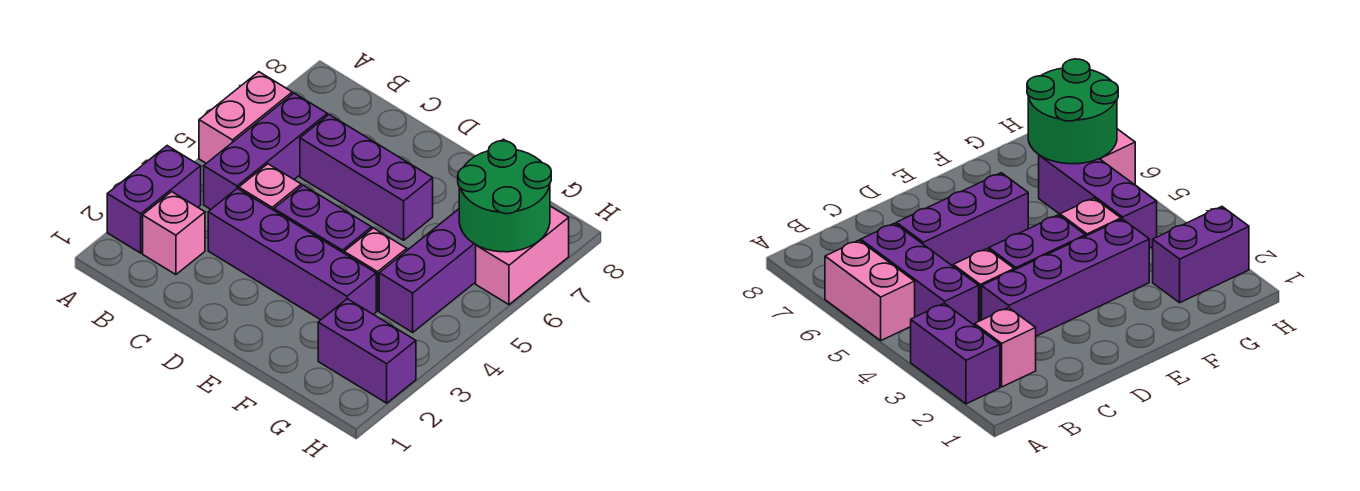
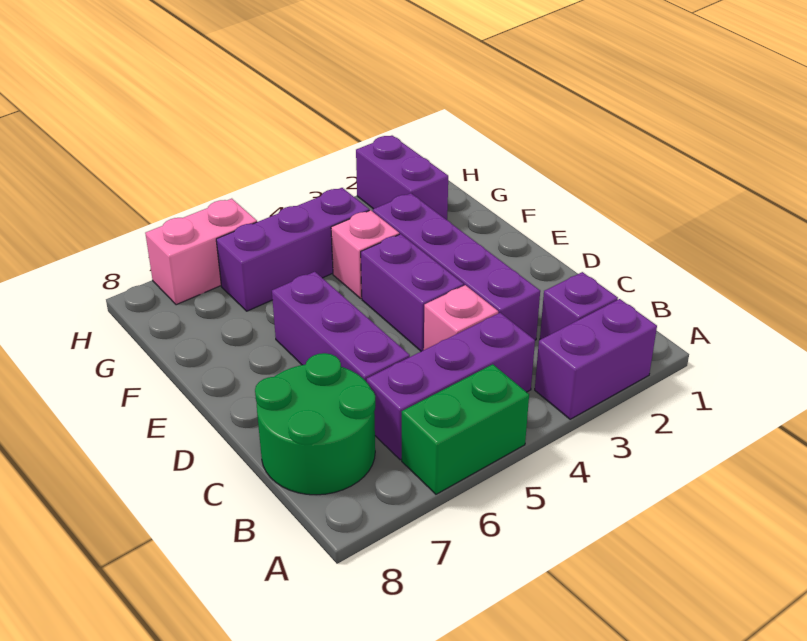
pink brick A5:A6 level 1 -> green brick A5:A6 level 1
pink brick B2 level 1 -> purple brick B2 level 1
green round brick G6:H7 level 2 -> green round brick B7:C8 level 1

